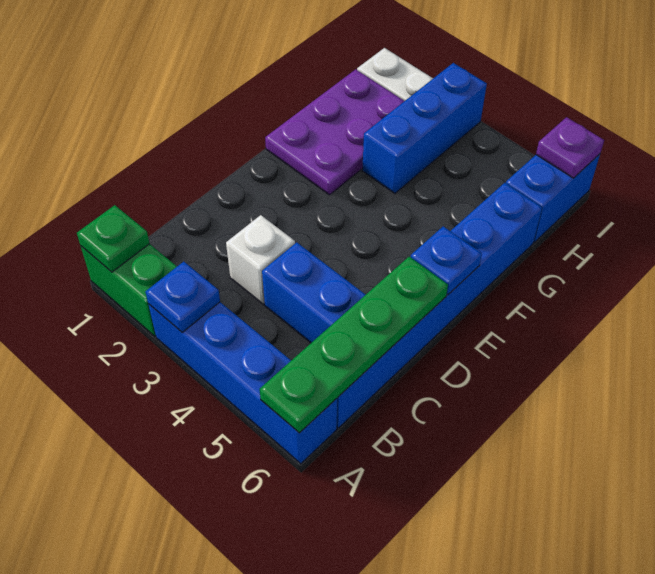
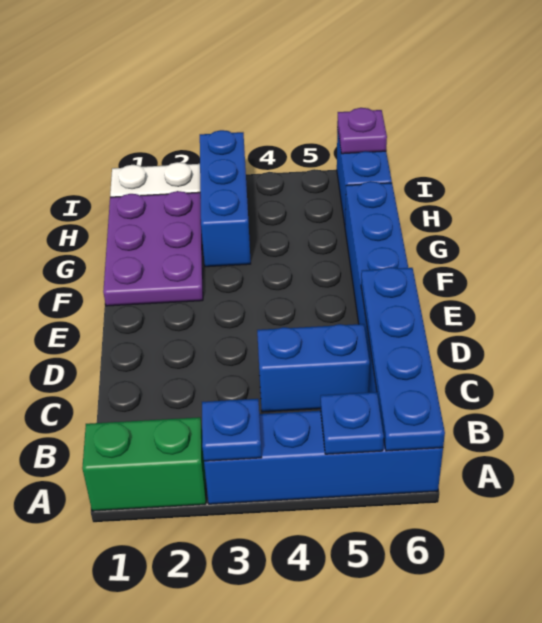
green plate A1 level 2 -> none
green plate A6:D6 level 2 -> blue plate A6:D6 level 2
white brick C3 level 1 -> none
blue plate E6 level 2 -> blue plate A5 level 2

